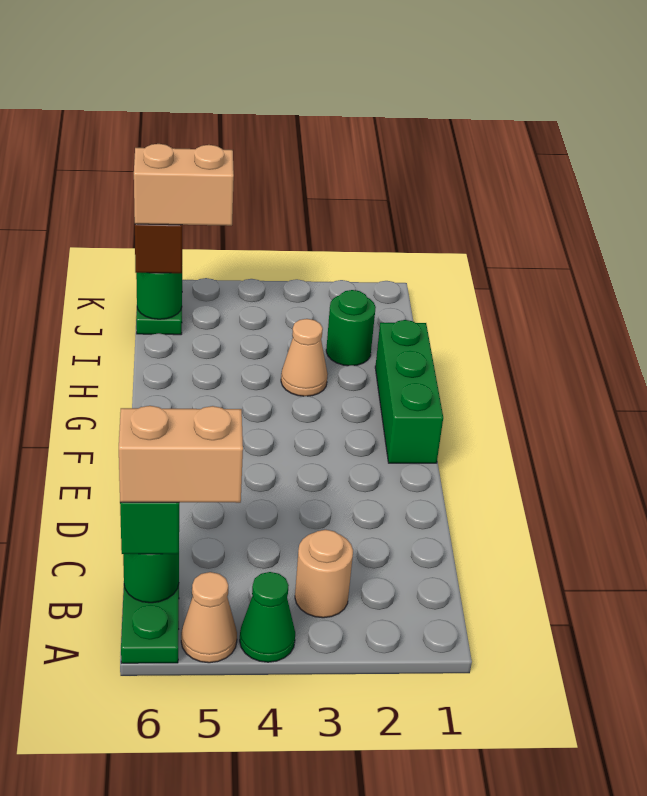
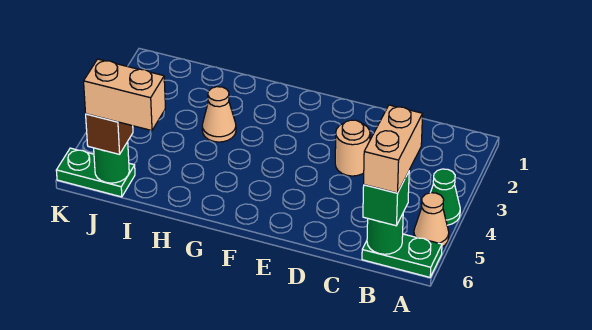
tan round brick B3 level 1 -> tan round brick D3 level 1
green brick F1:H1 level 1 -> none
green round brick I2 level 1 -> none
tan brick J5:J6 level 4 -> tan brick I6:J6 level 4

